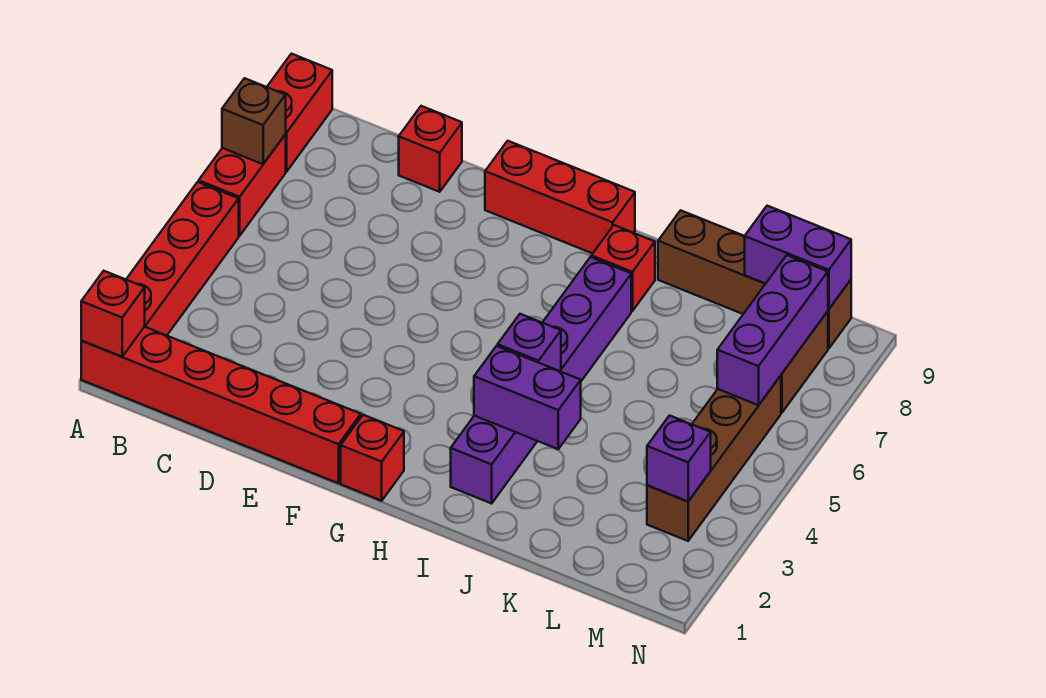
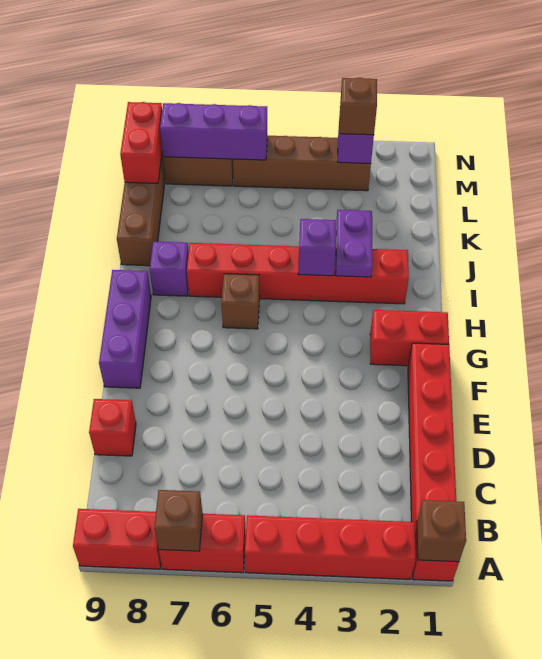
red brick A1 level 2 -> brown brick A1 level 2
red brick F9:H9 level 1 -> purple brick F9:H9 level 1
red brick G1 level 1 -> red brick G1:G2 level 1
none -> brown brick H6 level 1
purple brick I2:I7 level 1 -> red brick I2:I7 level 1
purple brick I3:J3 level 2 -> purple plate I3:J3 level 2
red brick I8 level 1 -> purple brick I8 level 1
purple brick L9:M9 level 2 -> red brick L9:M9 level 2
none -> brown brick M3 level 3

